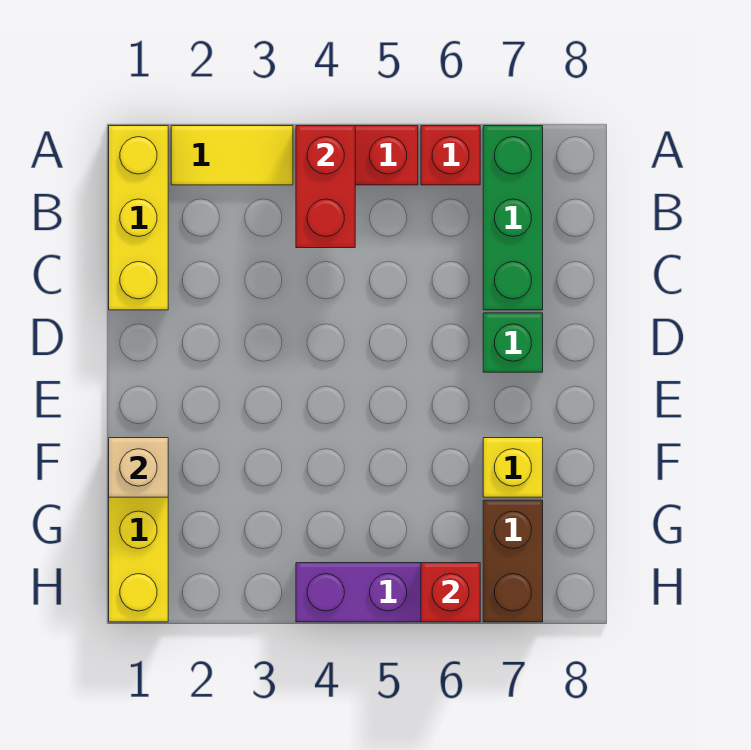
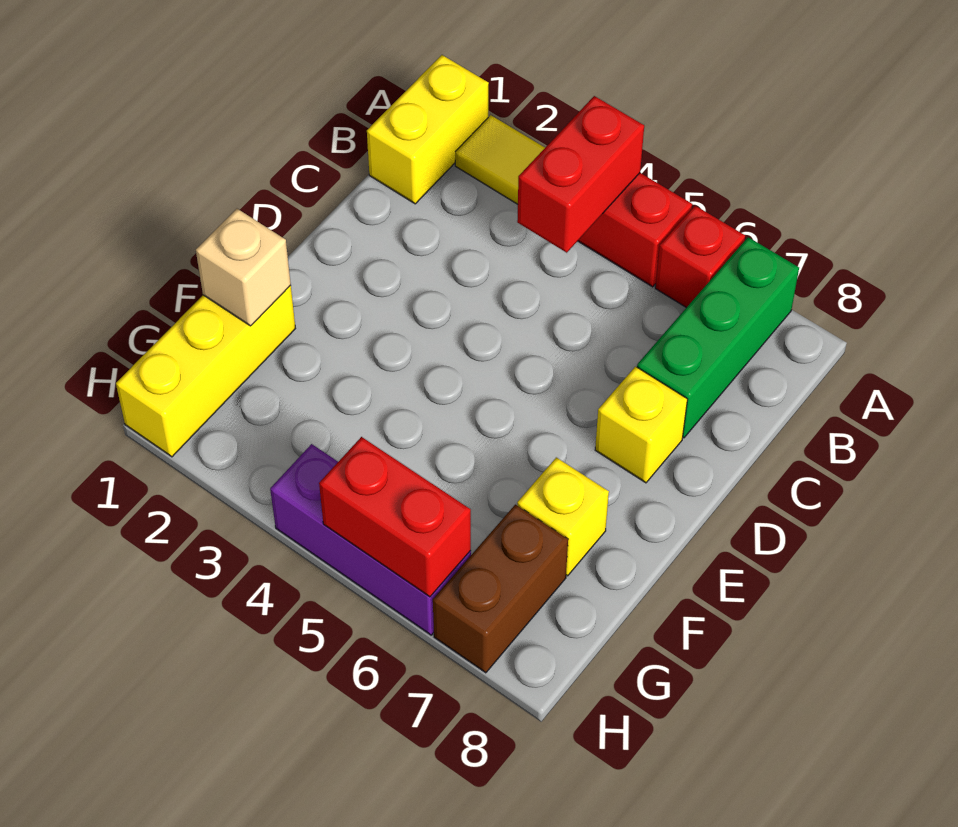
yellow brick A1:C1 level 1 -> yellow brick A1:B1 level 1
green brick D7 level 1 -> yellow brick D7 level 1
red brick H6 level 2 -> red brick H5:H6 level 2

